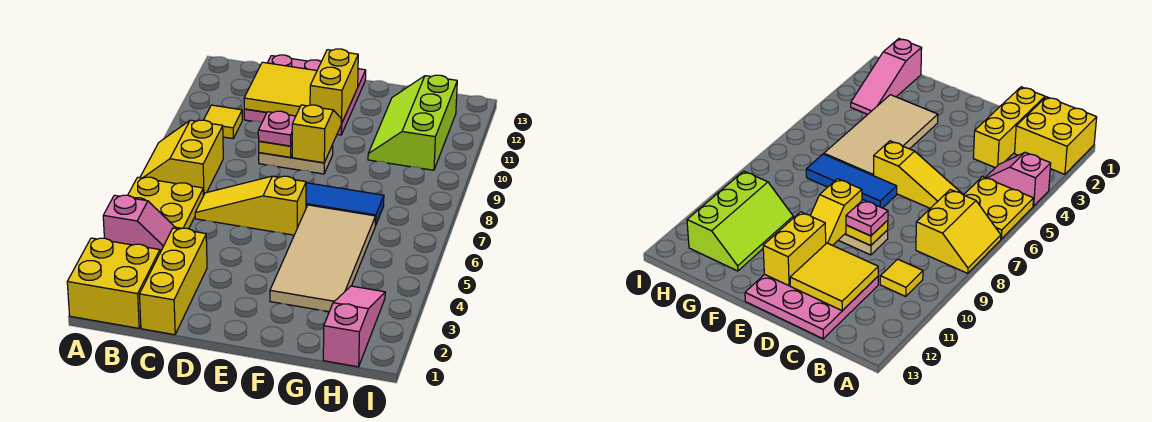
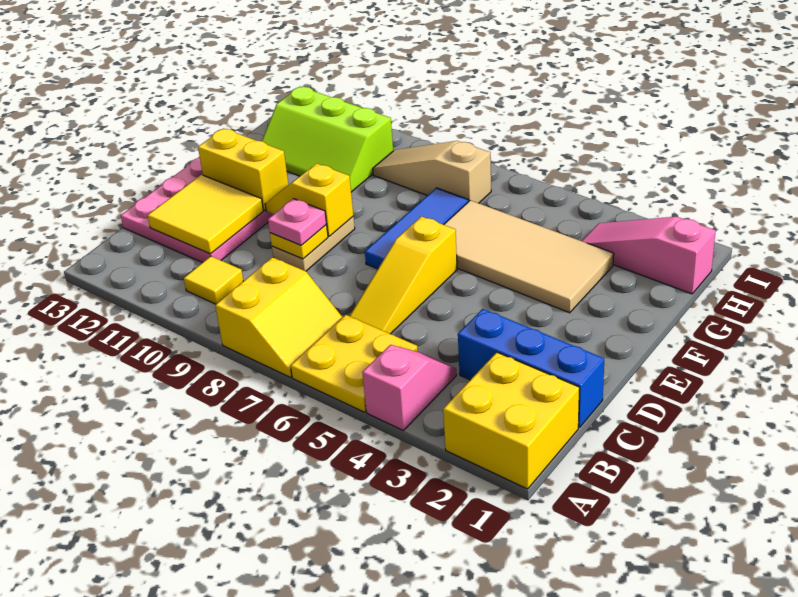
yellow slope A7:B8 level 1 top B -> yellow slope A7:B8 level 1 top 8
yellow brick C1:C3 level 1 -> blue brick C1:C3 level 1
none -> tan slope H7:H9 level 1 top 7

